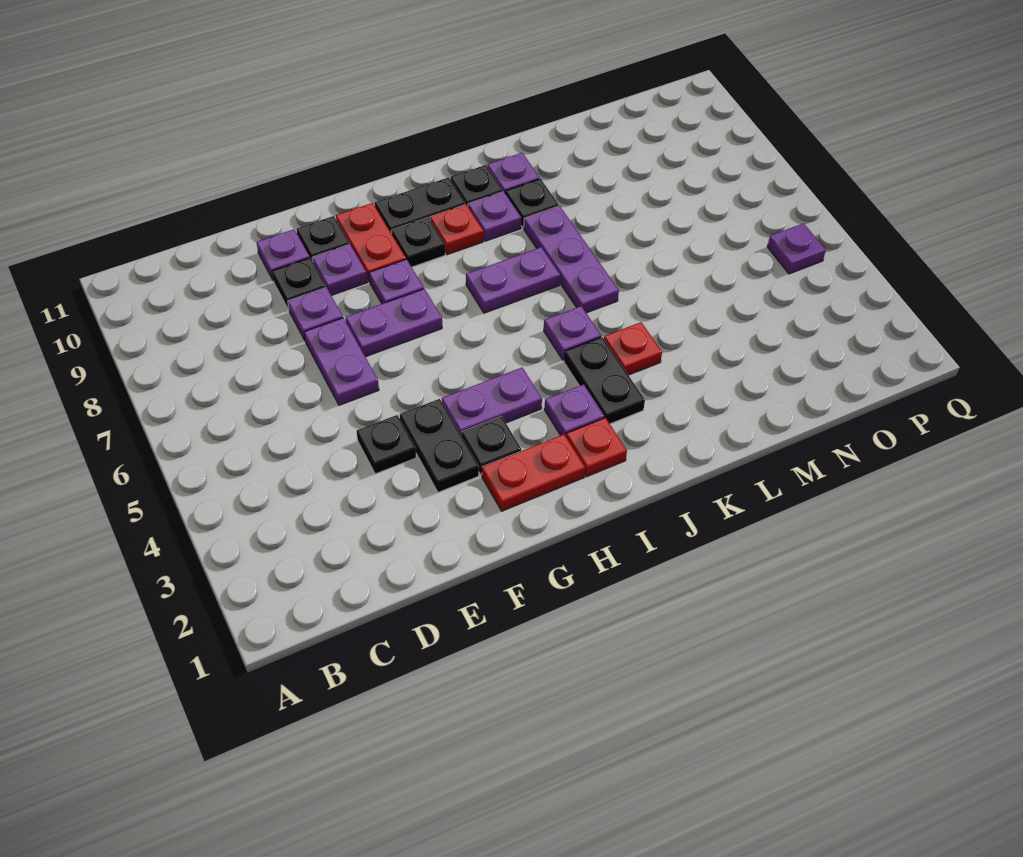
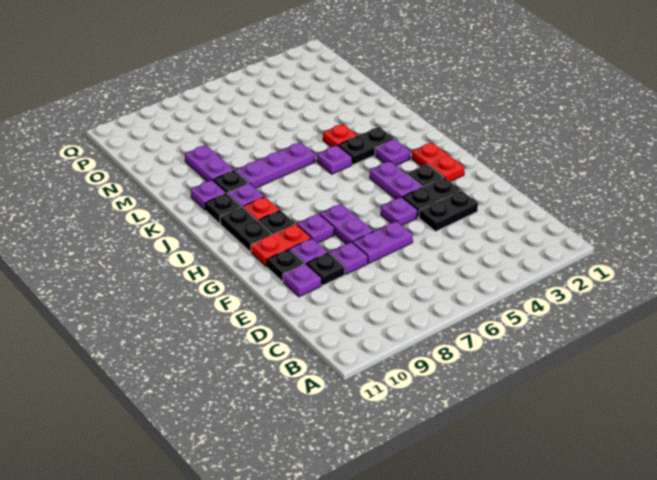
black plate E4 level 1 -> black plate E3:E4 level 1
red plate I2 level 1 -> none
purple plate I7:J7 level 1 -> purple plate L9:M9 level 1
purple plate P5 level 1 -> purple plate F5 level 1

